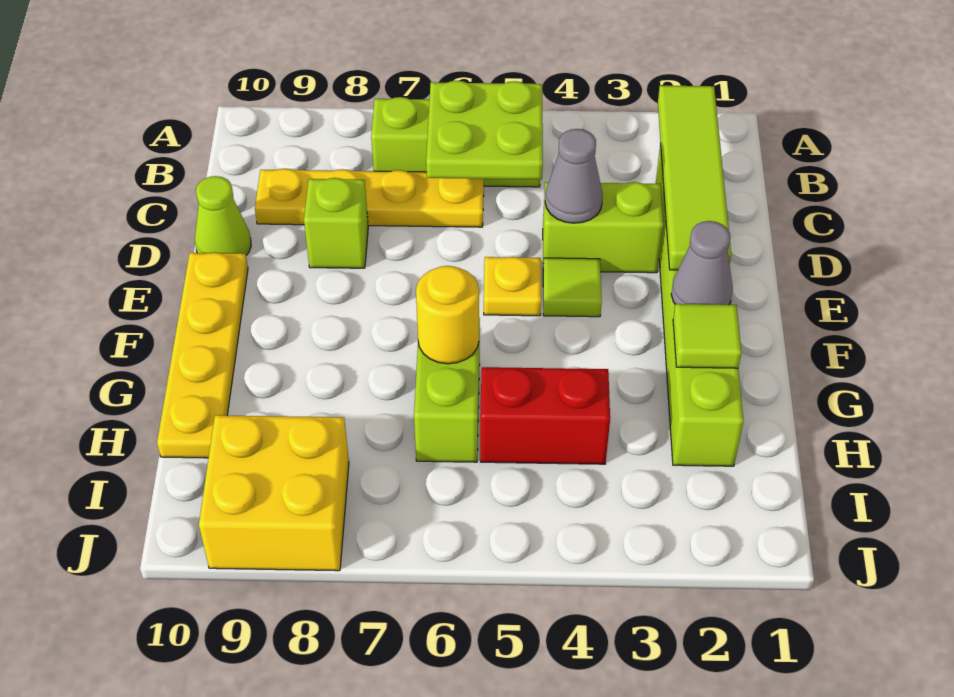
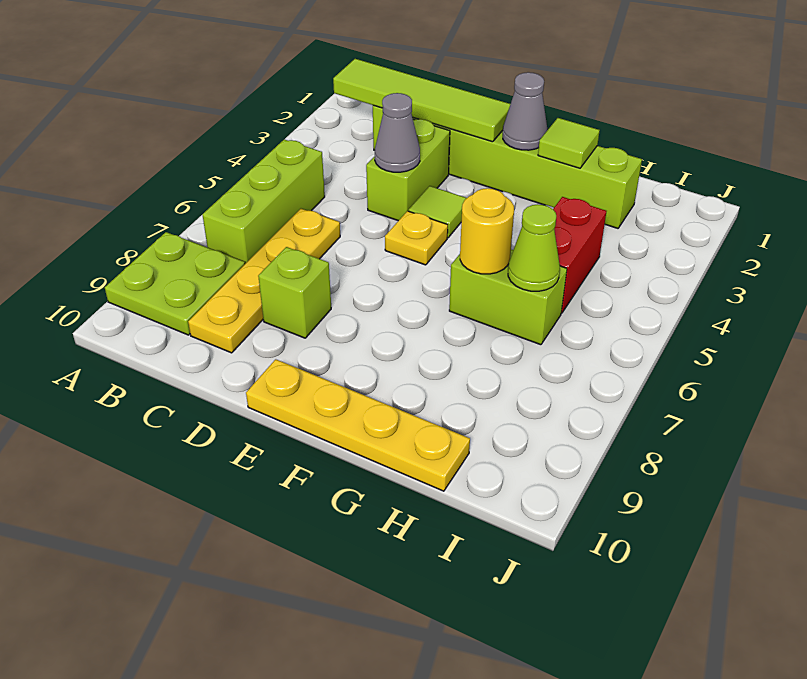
lime plate B5:C6 level 2 -> lime plate A8:B9 level 1
lime cone D10 level 1 -> lime cone H6 level 2
yellow brick I8:J9 level 1 -> none

